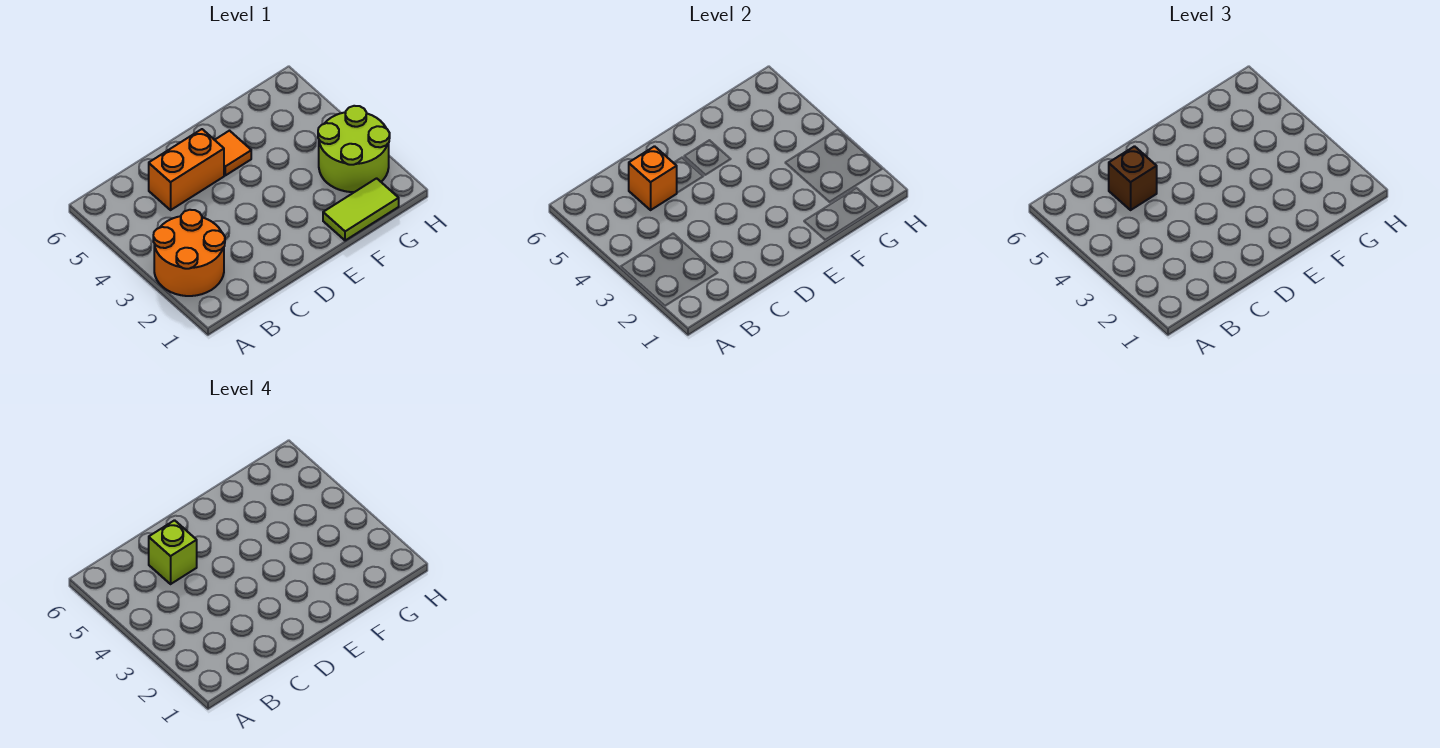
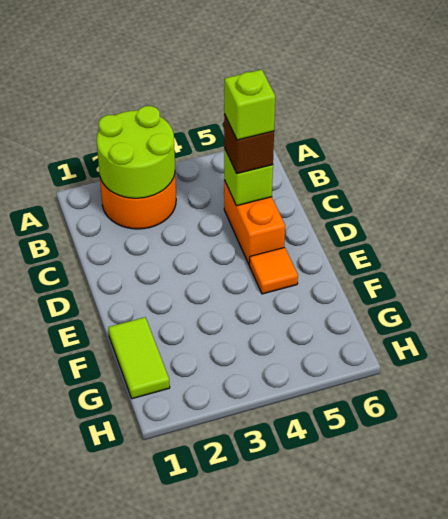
orange brick C5 level 2 -> lime brick C5 level 2
lime round brick G2:H3 level 1 -> lime round brick A2:B3 level 2

